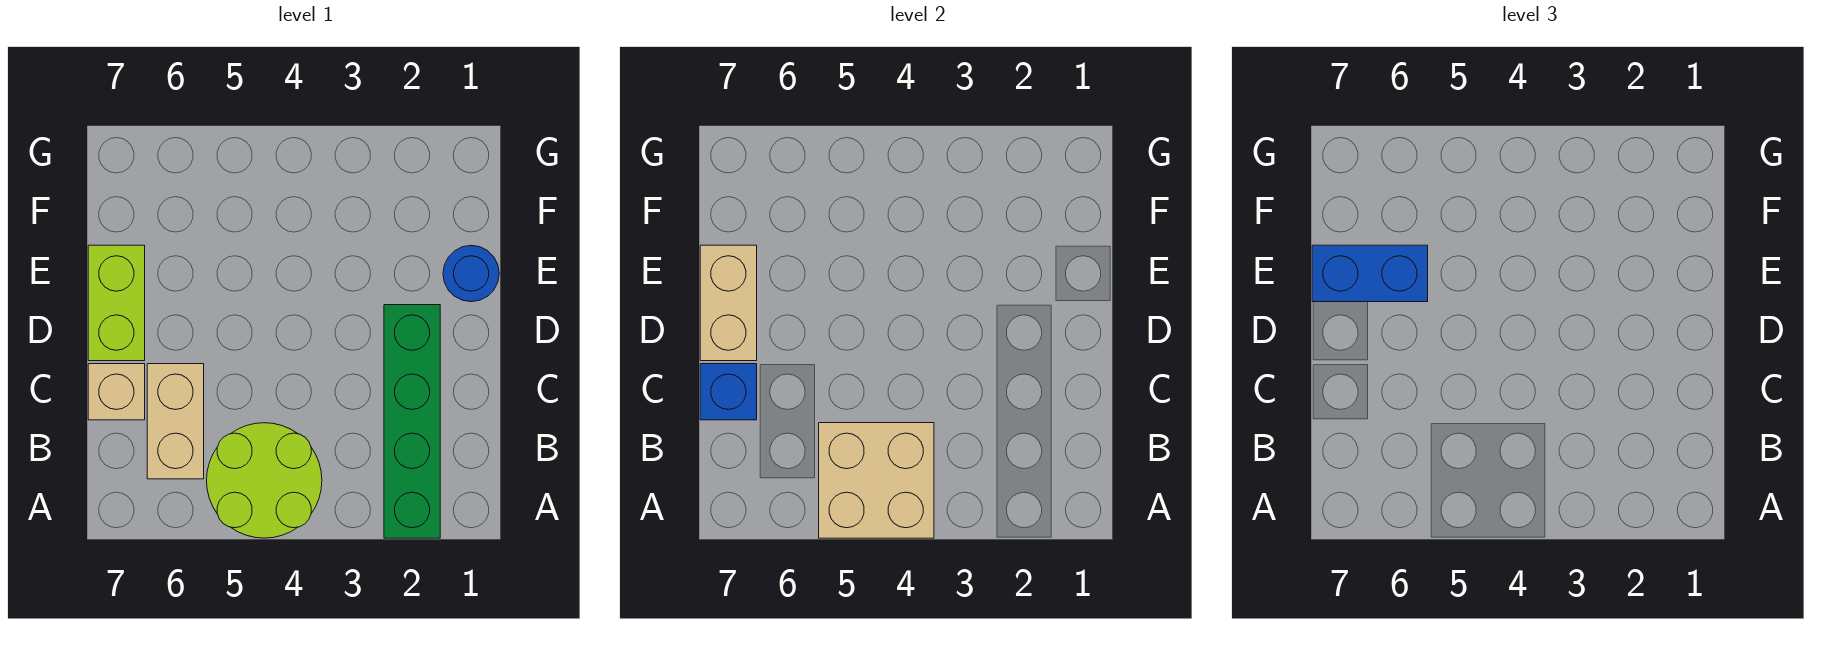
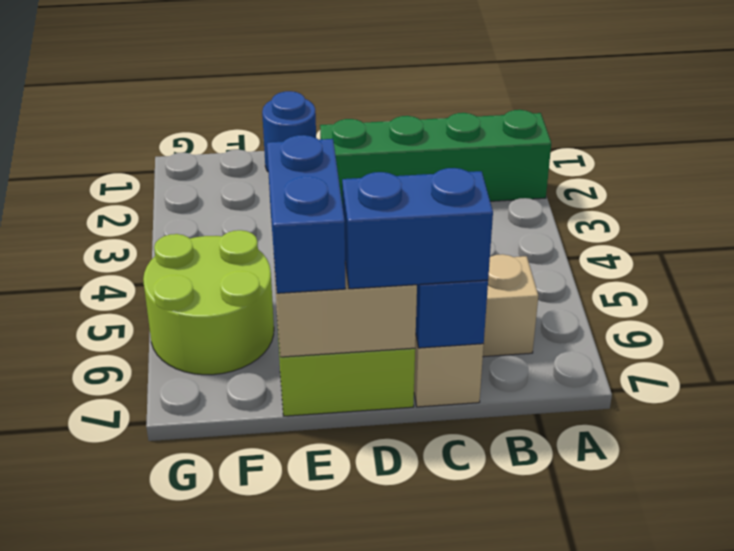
lime round brick A4:B5 level 1 -> lime round brick F5:G6 level 1
tan brick A4:B5 level 2 -> none
none -> blue brick C7:D7 level 3

